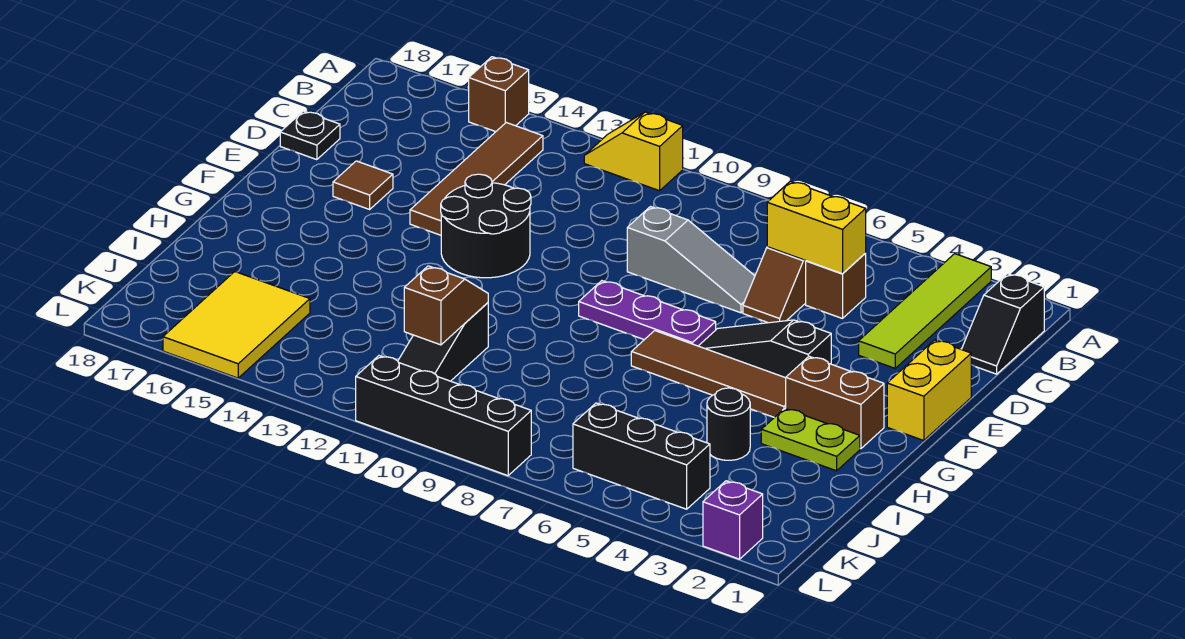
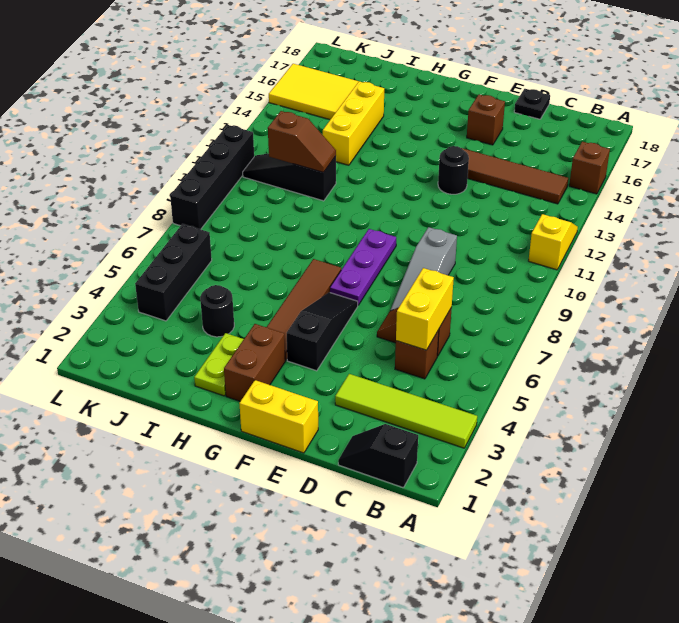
black round brick E12:F13 level 1 -> black round brick E13 level 1
brown tile E16 level 1 -> brown brick E16 level 1
none -> yellow brick I13:I15 level 1
purple brick L2 level 1 -> none

